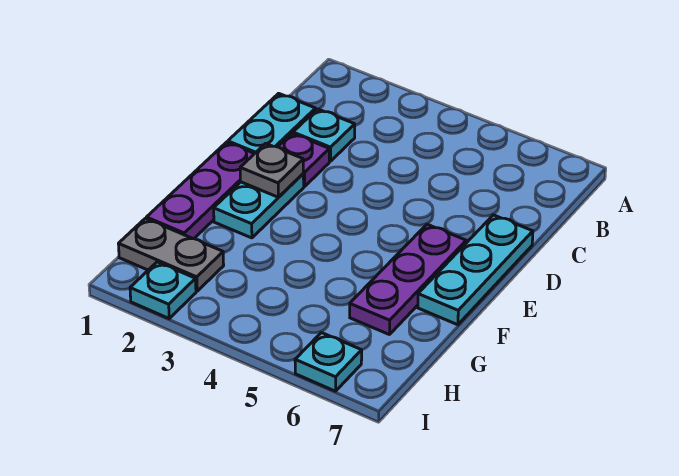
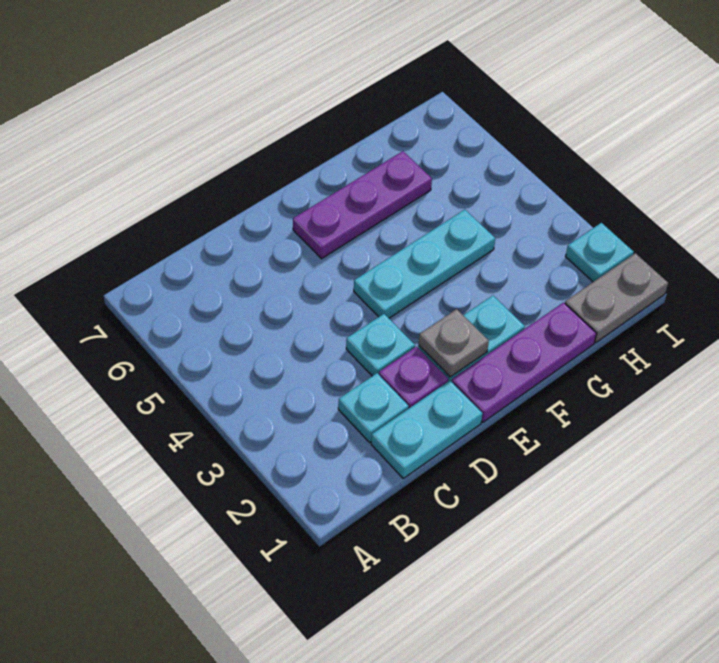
cyan plate D7:F7 level 1 -> cyan plate E4:G4 level 1
grey plate H1:H2 level 1 -> grey plate H1:I1 level 1
cyan plate I6 level 1 -> cyan plate D3 level 1

